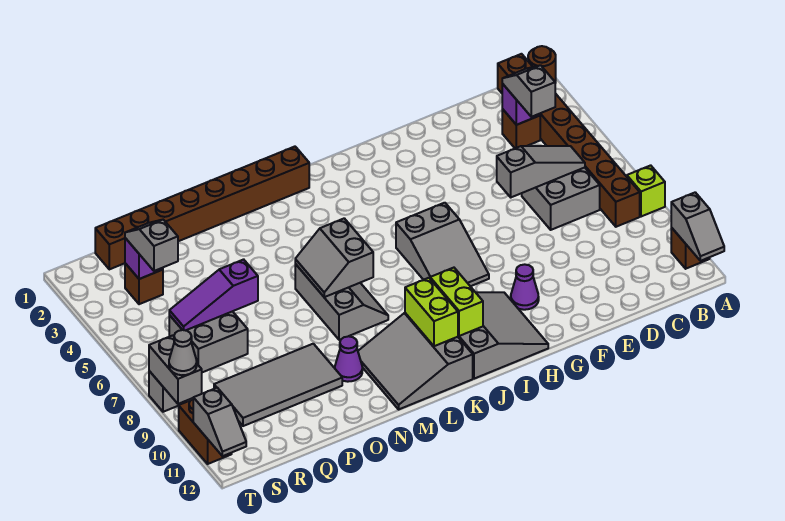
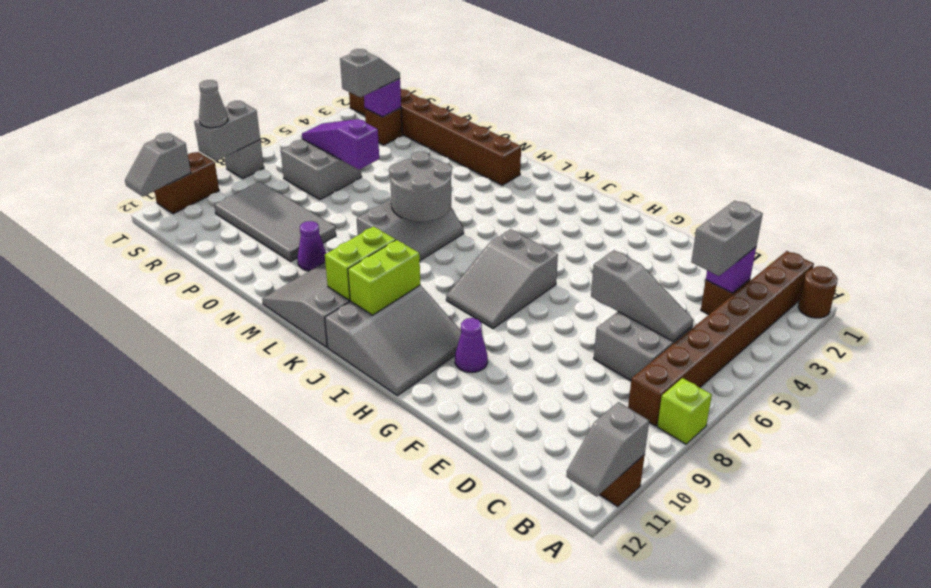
grey slope C3:C4 level 3 top 4 -> grey brick C3:C4 level 3
brown brick K1:R1 level 1 -> brown brick M2:T2 level 1
grey slope L6:M7 level 2 top L -> grey round brick L6:M7 level 2

